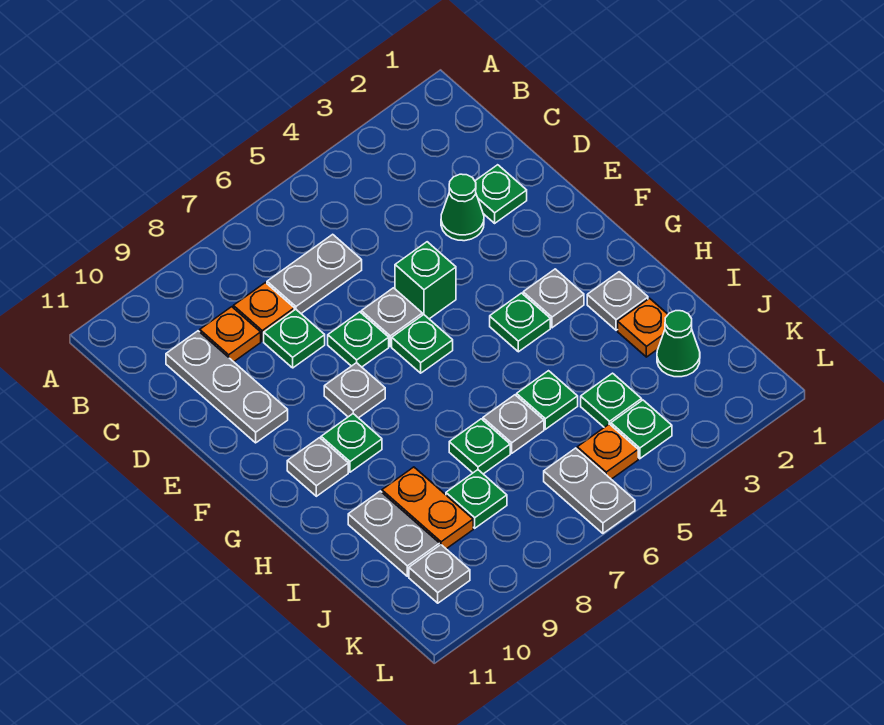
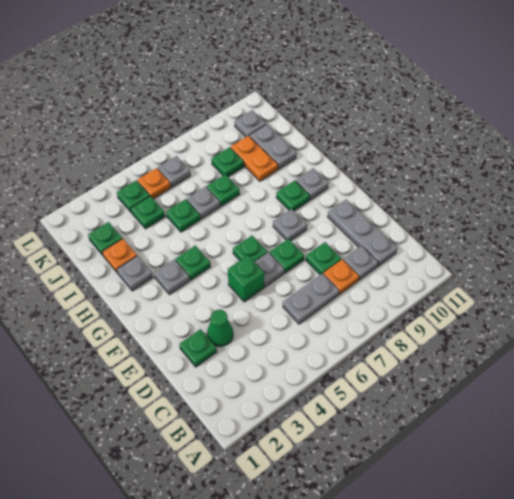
orange plate C9 level 1 -> grey plate C9 level 1
green cone J2 level 1 -> green plate J2 level 1
grey plate K6:L6 level 1 -> grey plate K6 level 1

